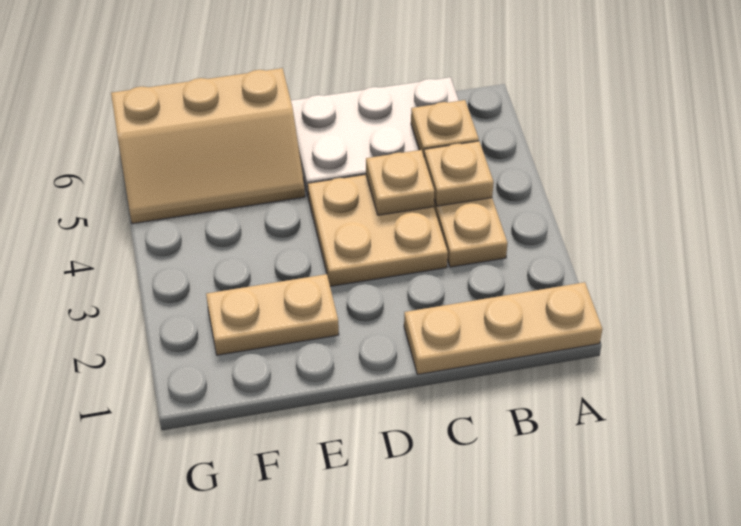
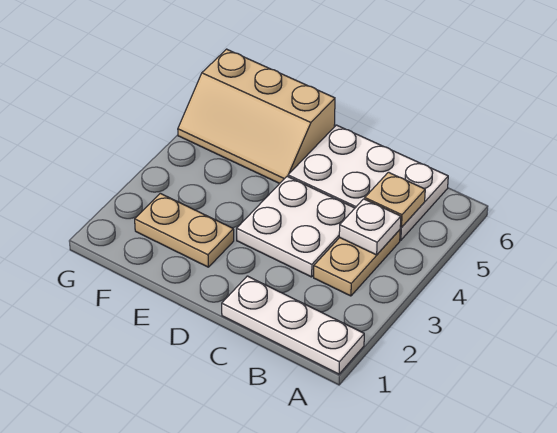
tan plate A1:C1 level 1 -> white plate A1:C1 level 1
tan plate B4 level 2 -> white plate B4 level 2
tan plate C3:D4 level 1 -> white plate C3:D4 level 1
tan plate C4 level 2 -> none

